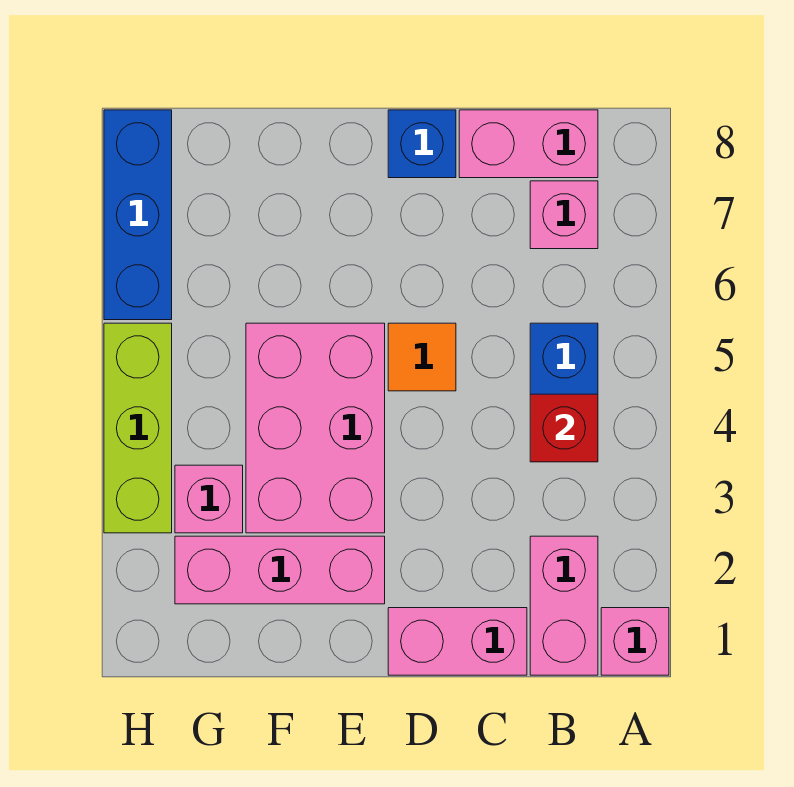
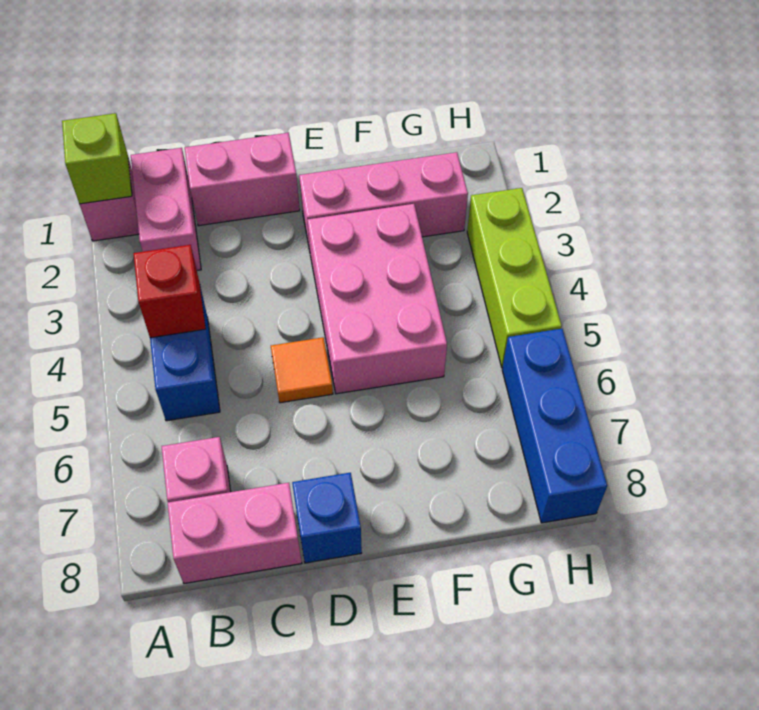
none -> lime brick A1 level 2
pink brick G3 level 1 -> none

